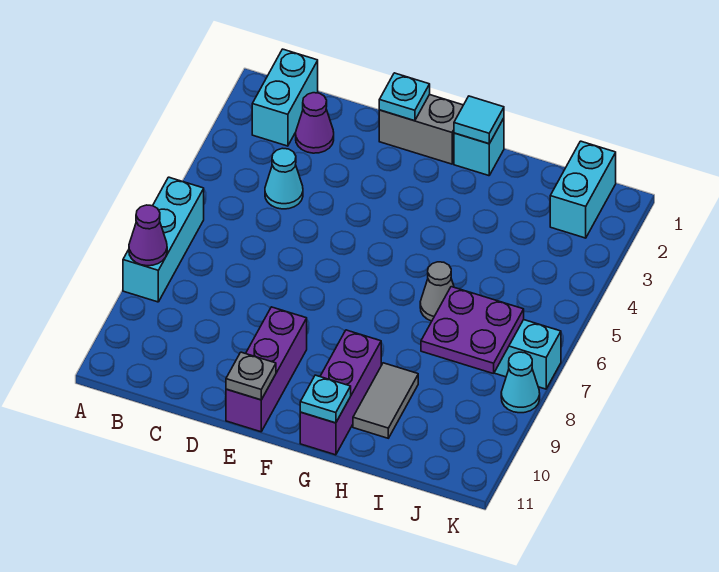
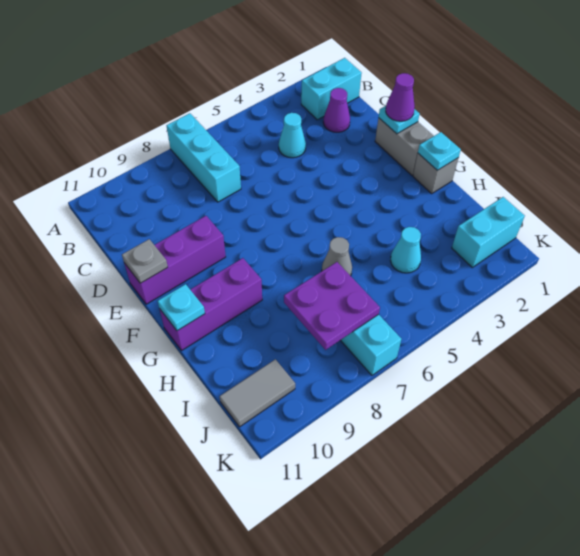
cyan brick A6:A8 level 1 -> cyan brick A7:C7 level 1
purple cone A8 level 2 -> purple cone E1 level 3
cyan brick G1 level 1 -> grey brick G1 level 1
cyan tile G1 level 2 -> cyan plate G1 level 2
grey tile H9:H10 level 1 -> grey tile J10:J11 level 1
cyan cone K8 level 1 -> cyan cone I4 level 1

